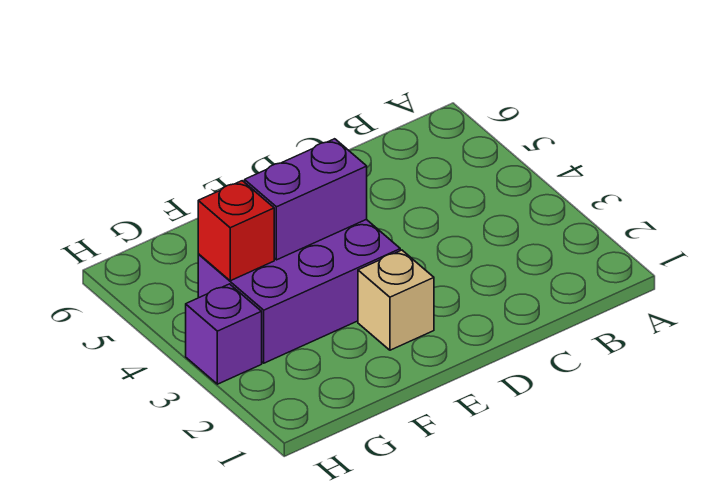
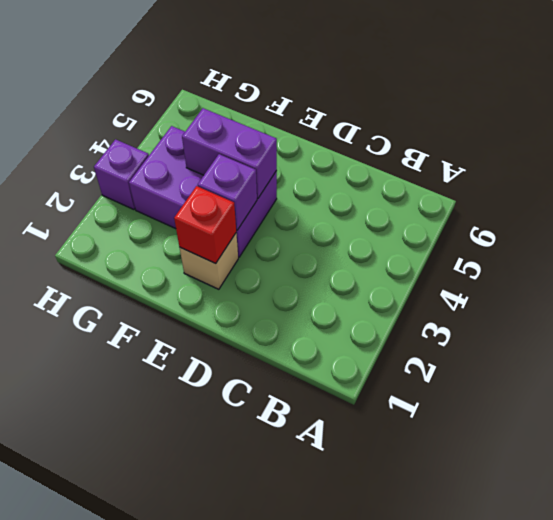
none -> purple brick E3 level 2
red brick G4 level 2 -> red brick E2 level 2

